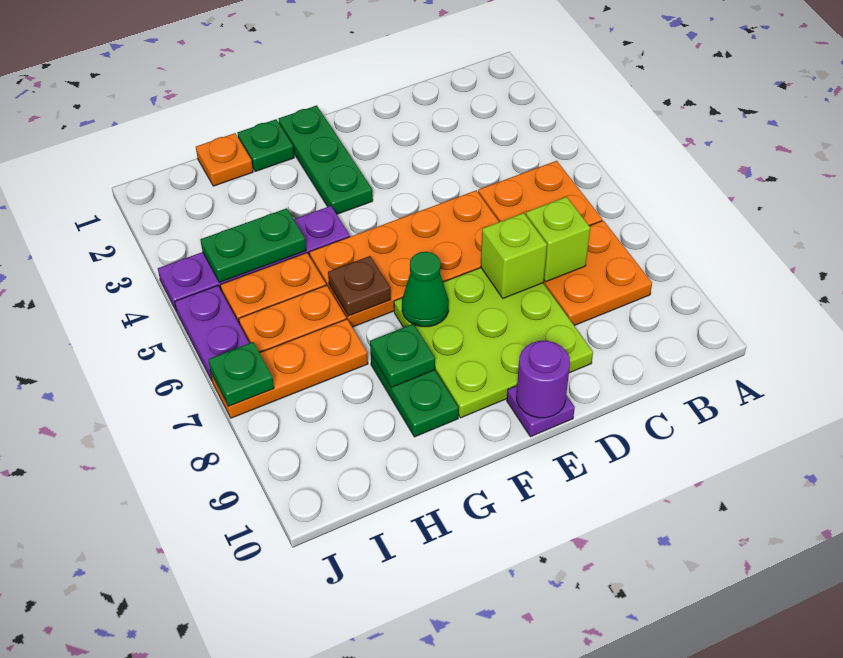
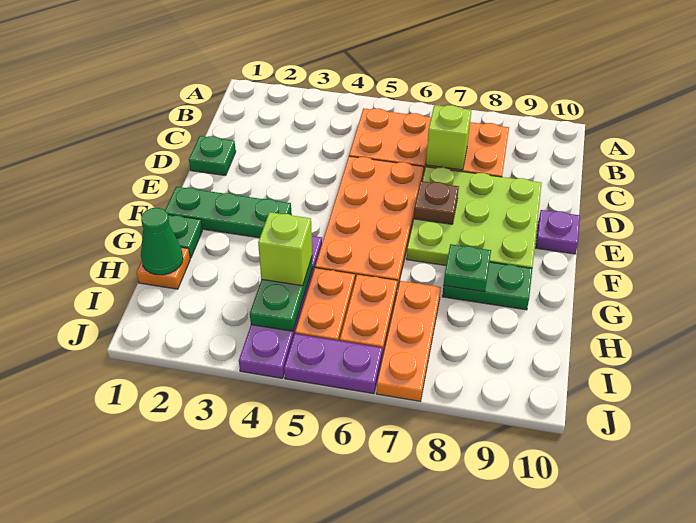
lime brick D7 level 2 -> lime brick H4 level 3
purple round brick E10 level 2 -> none
green cone F7 level 2 -> green cone H1 level 2
brown plate G6 level 2 -> brown plate E7 level 2
green plate J7 level 2 -> green plate D1 level 1

